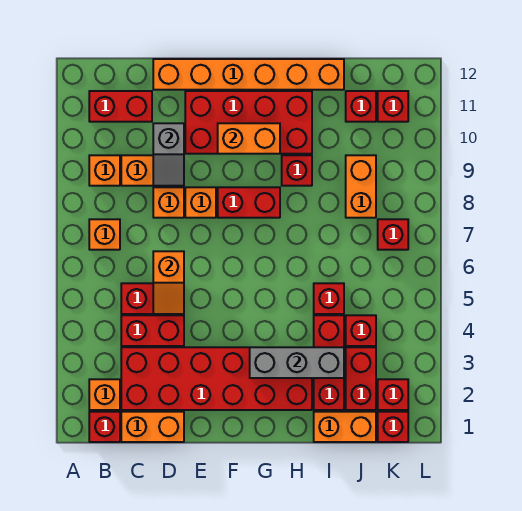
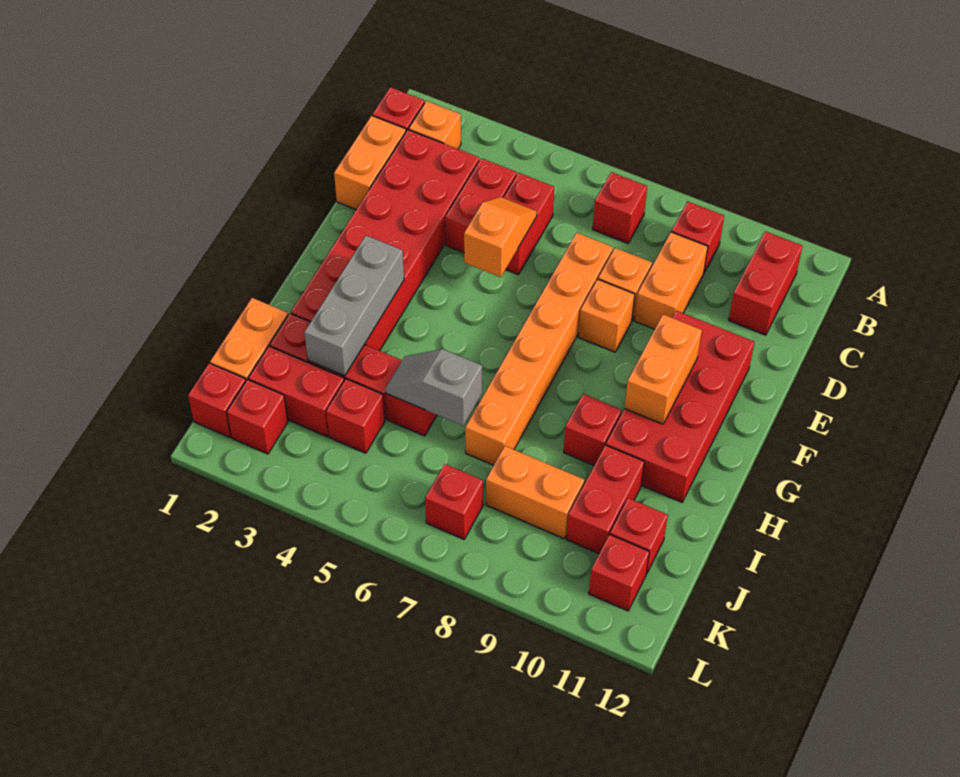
orange brick B7 level 1 -> red brick B7 level 1
orange brick B9 level 1 -> red brick B9 level 1
orange slope D5:D6 level 2 top 6 -> orange slope D5:E5 level 2 top E
grey slope D9:D10 level 2 top 10 -> grey slope I5:I6 level 2 top 6
orange brick D12:I12 level 1 -> orange brick D7:I7 level 1
red brick F8:G8 level 1 -> red brick I10:J10 level 1

